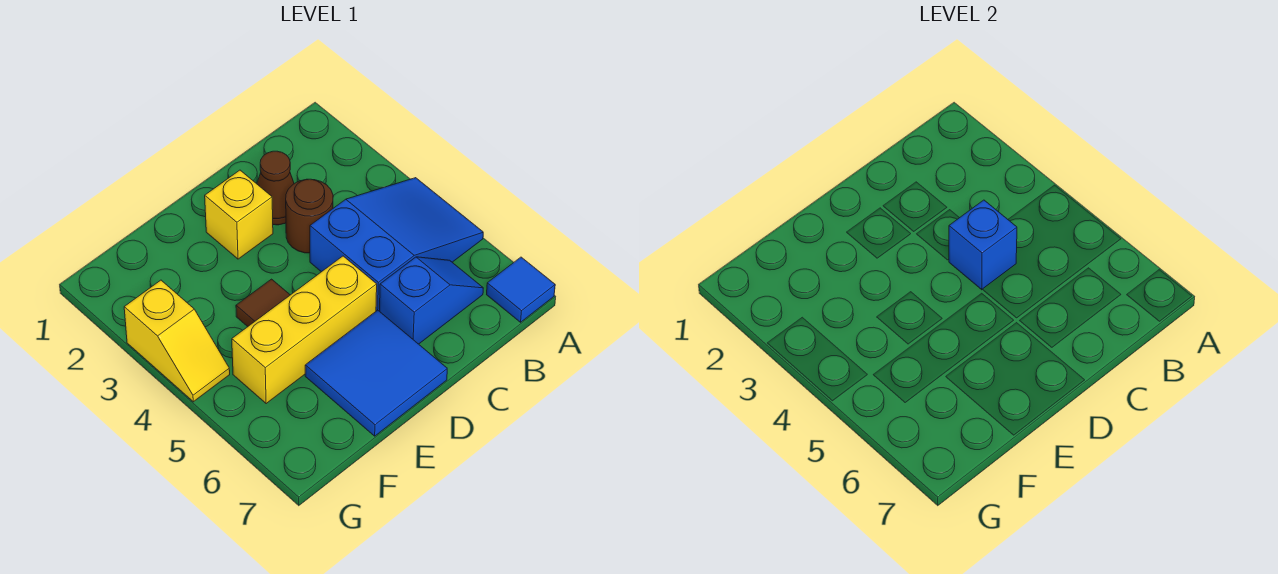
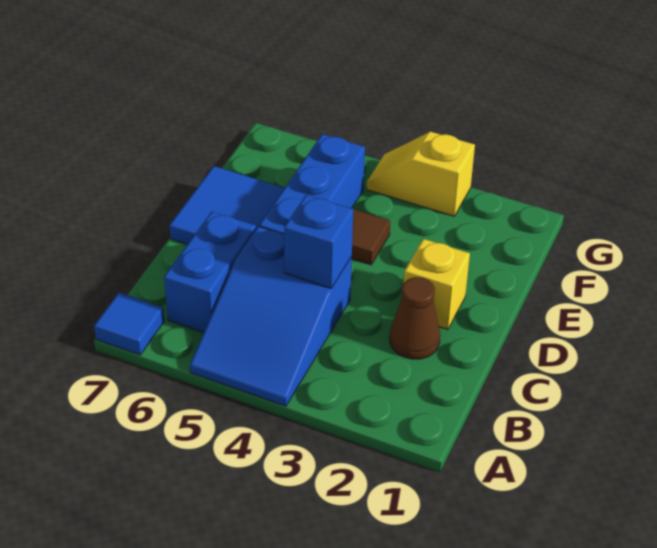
blue slope B6:C6 level 1 top C -> blue brick B6:C6 level 1
brown round brick C3 level 1 -> none
yellow brick D5:F5 level 1 -> blue brick D5:F5 level 1

